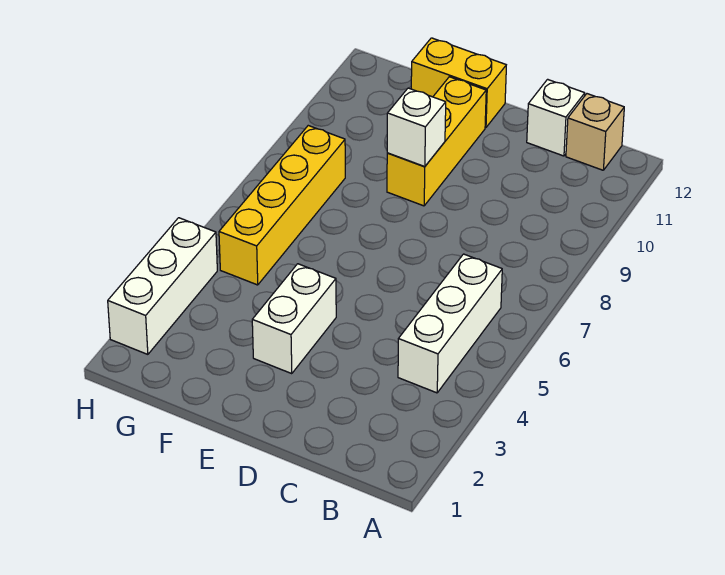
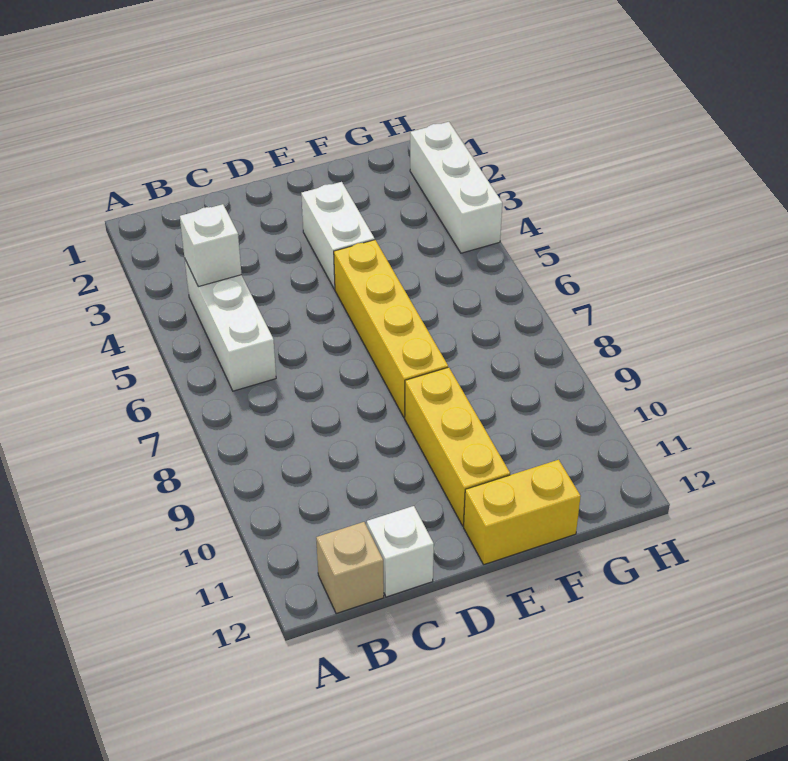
white brick E9 level 2 -> white brick B4 level 2
yellow brick G5:G8 level 1 -> yellow brick E5:E8 level 1

